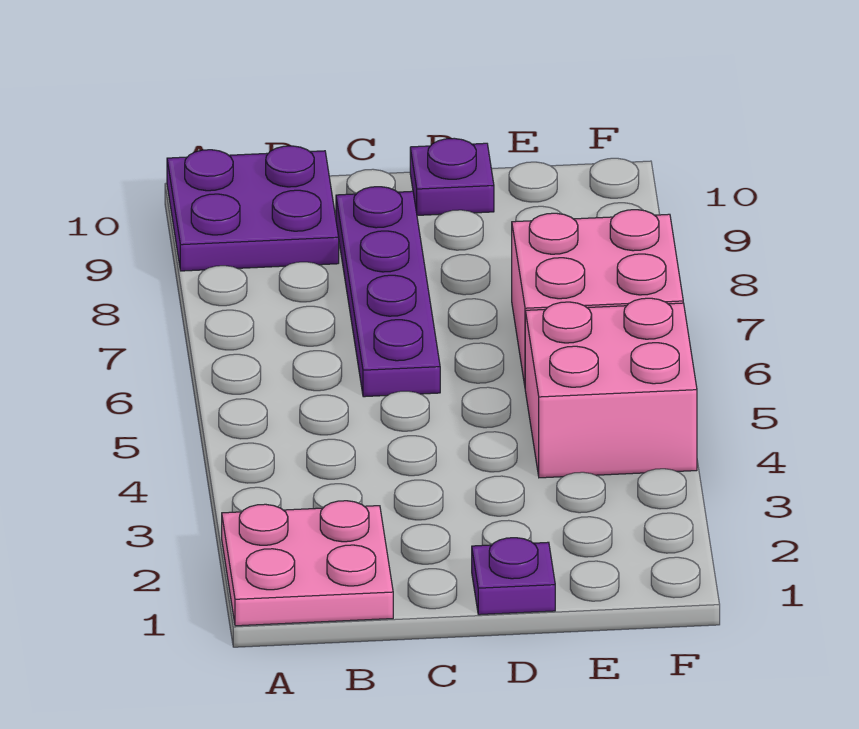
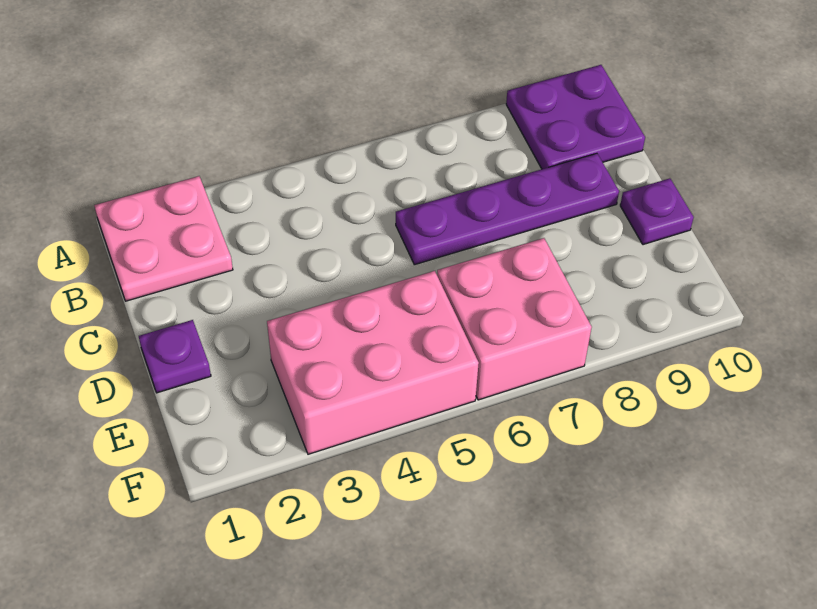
pink brick E4:F5 level 1 -> pink brick E3:F5 level 1

